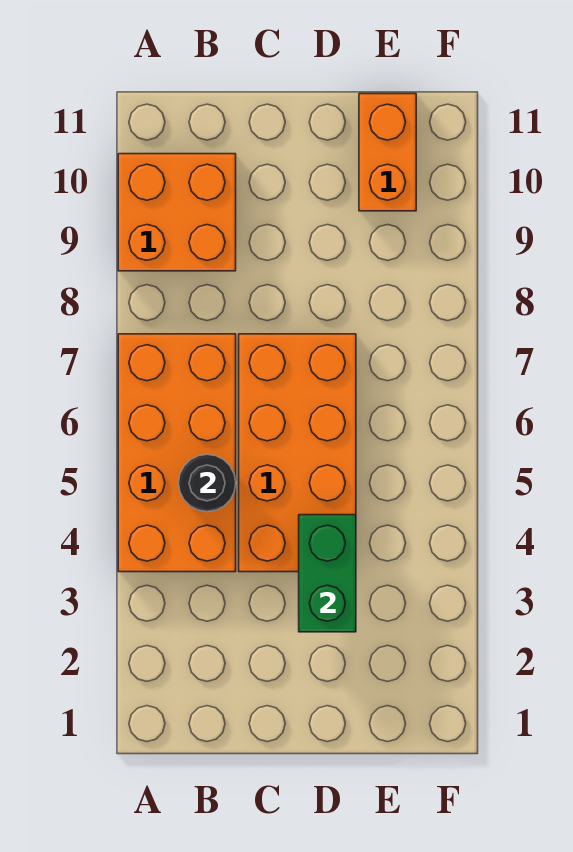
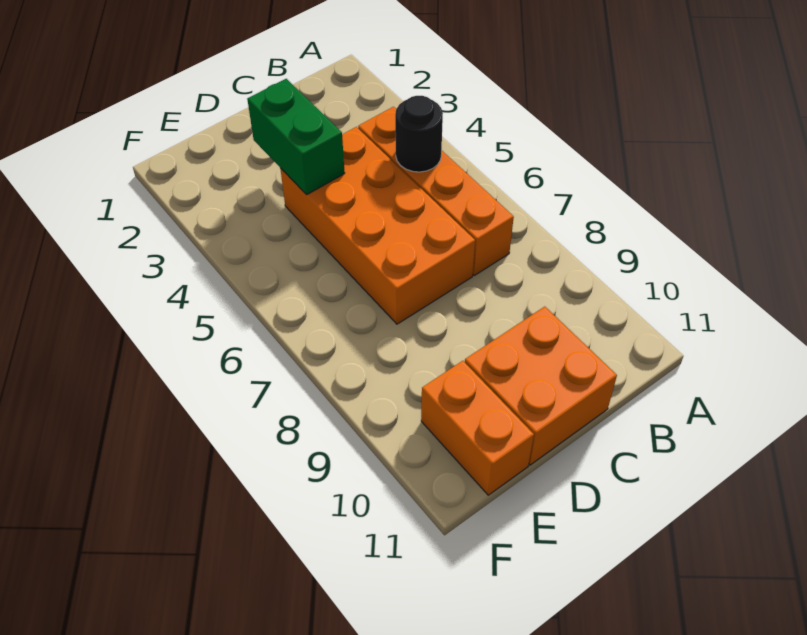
orange brick A4:B7 level 1 -> orange brick B4:B7 level 1
orange brick A9:B10 level 1 -> orange brick C10:D11 level 1

